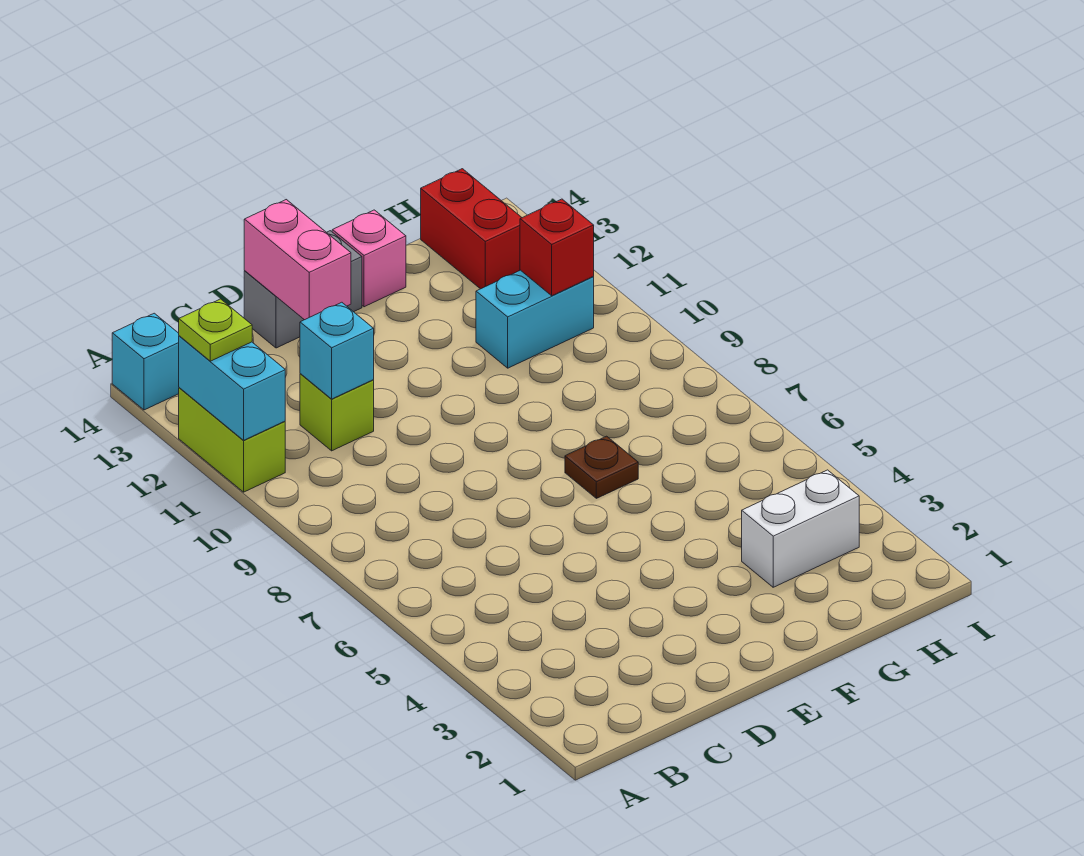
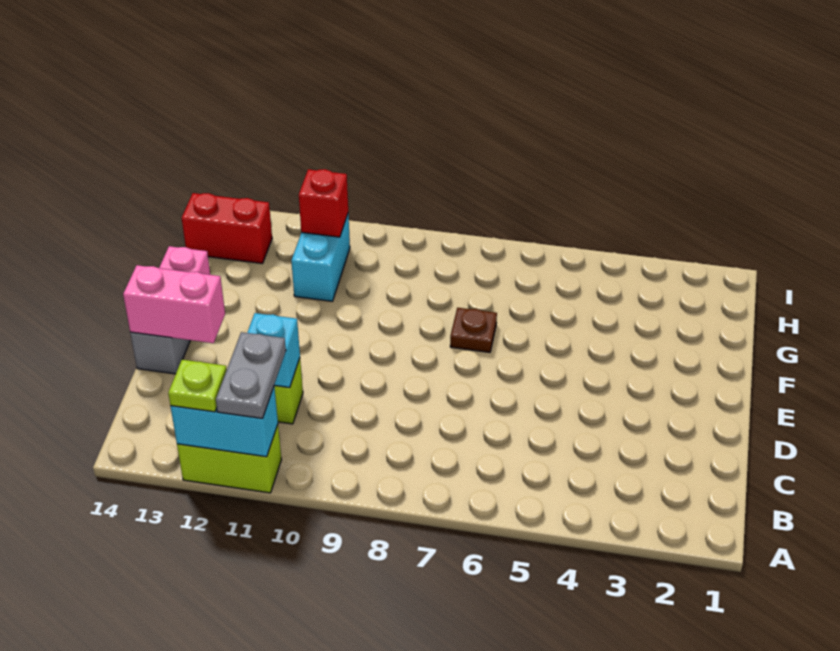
none -> grey plate A11:B11 level 3
cyan brick A14 level 1 -> none
white brick G3:H3 level 1 -> none

